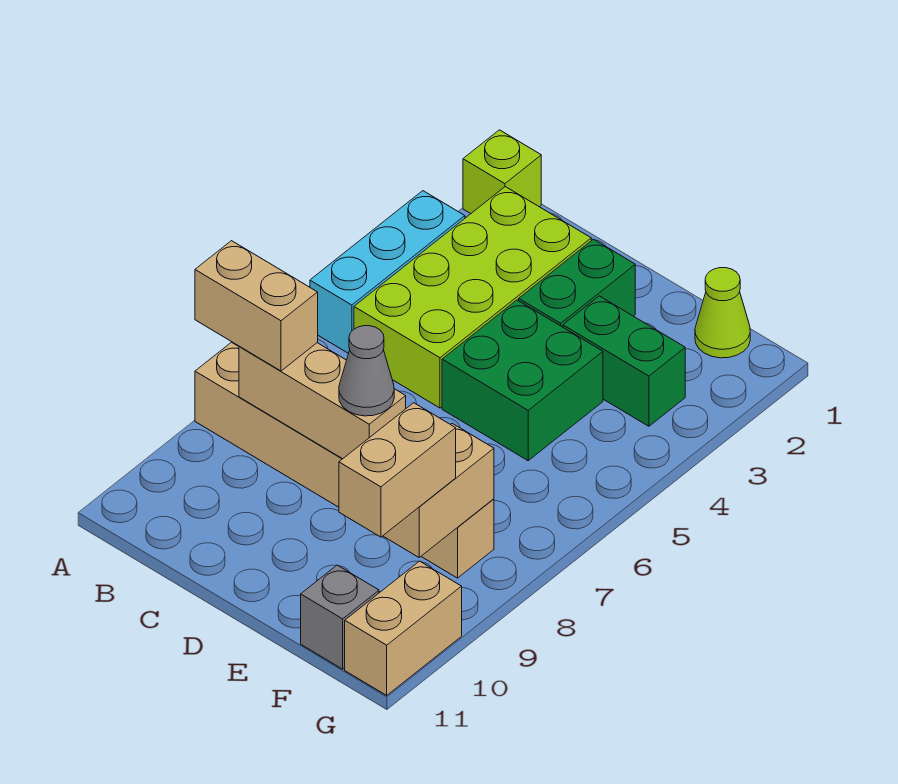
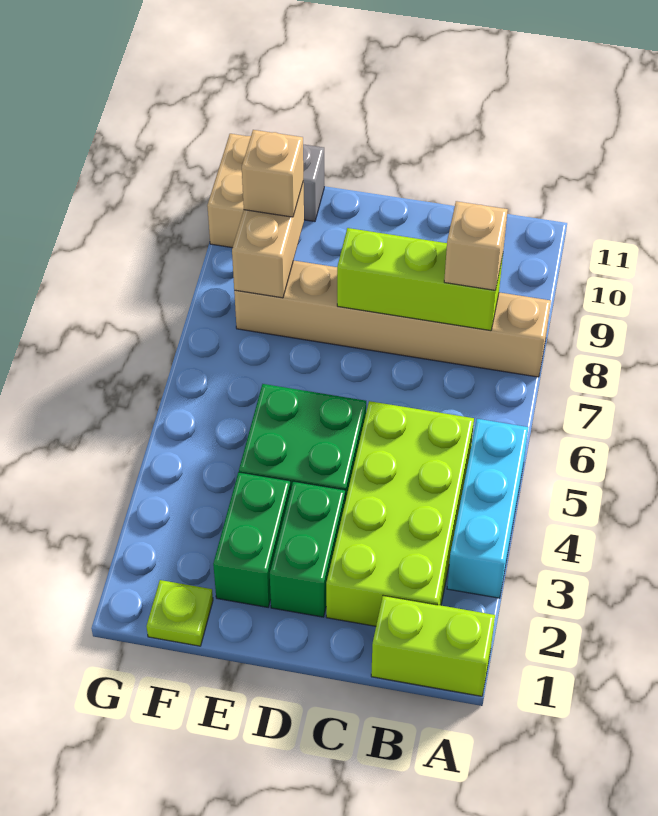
lime brick A1 level 1 -> lime brick A1:B1 level 1
tan brick A8:B8 level 3 -> tan brick B8 level 3
tan brick B8:D8 level 2 -> lime brick B8:D8 level 2
grey cone D8 level 3 -> none
green brick E3:F3 level 1 -> green brick E2:E3 level 1
lime cone F1 level 1 -> lime plate F1 level 1
tan brick F9:F10 level 3 -> tan brick F9 level 3

